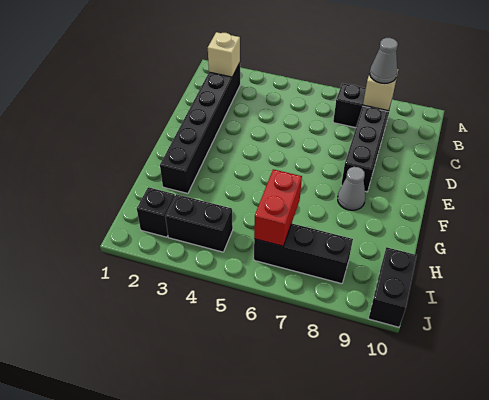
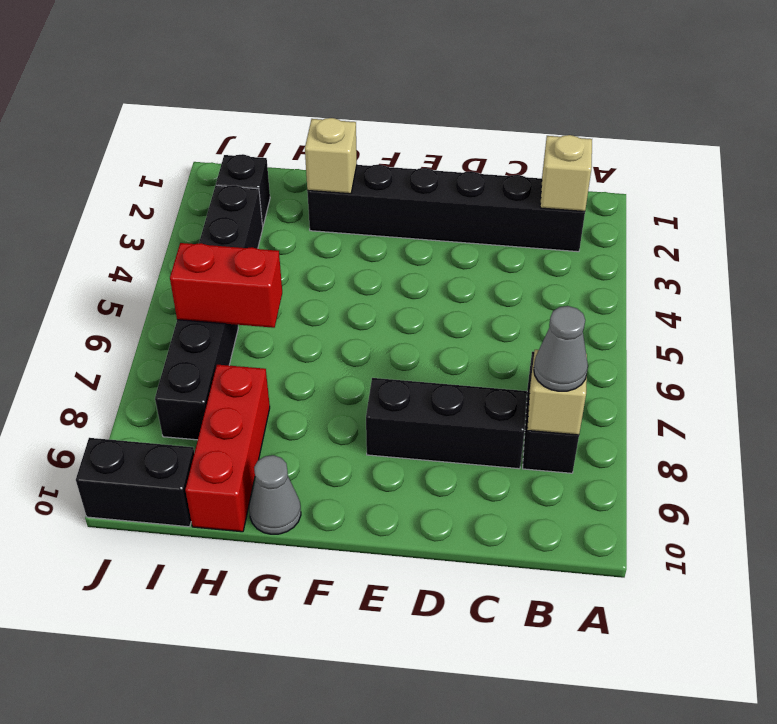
grey cone F8 level 1 -> grey cone G10 level 1
none -> tan brick G2 level 2
none -> red brick H8:H10 level 1

